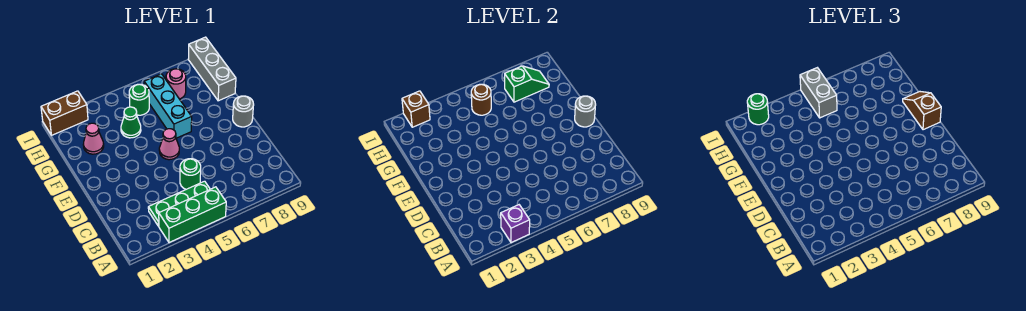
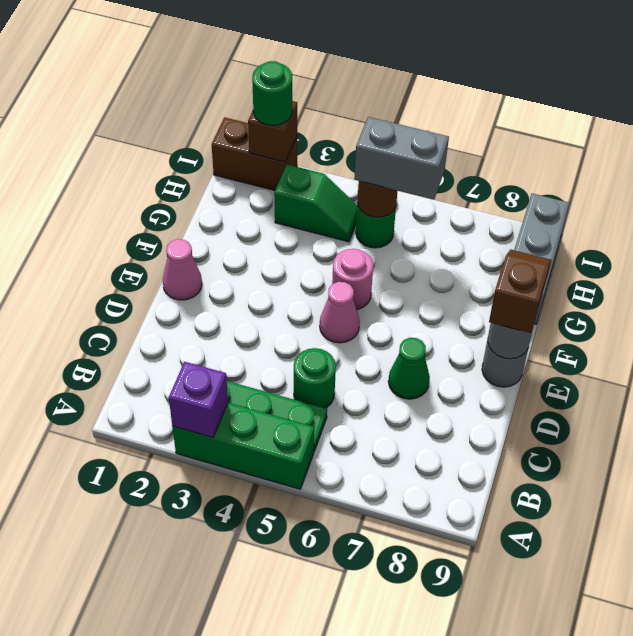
cyan brick F6:H6 level 1 -> none
pink cone G2 level 1 -> pink cone E1 level 1
green cone G4 level 1 -> green cone D7 level 1
grey brick H5:I5 level 3 -> grey brick H5:H6 level 3
pink round brick H7 level 1 -> pink round brick F5 level 1
green slope H7:H8 level 2 top 7 -> green slope H3:H4 level 1 top 3

